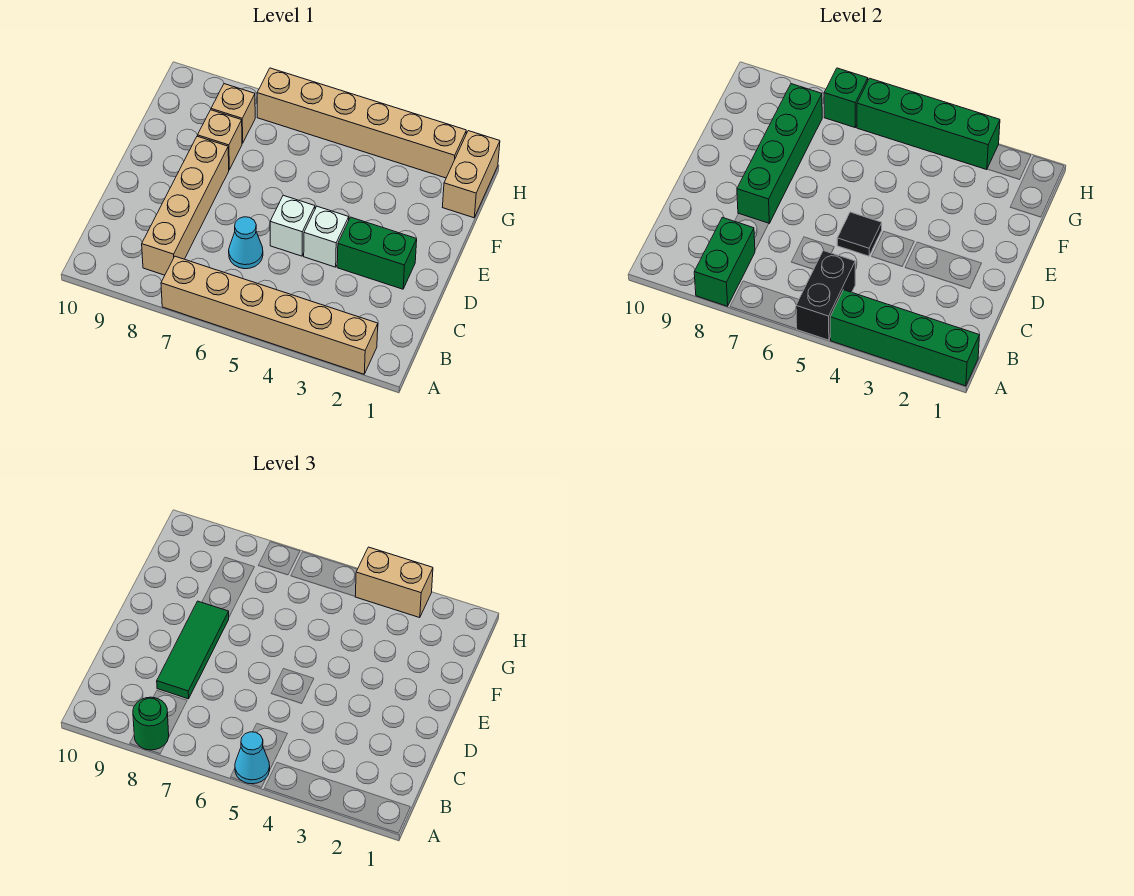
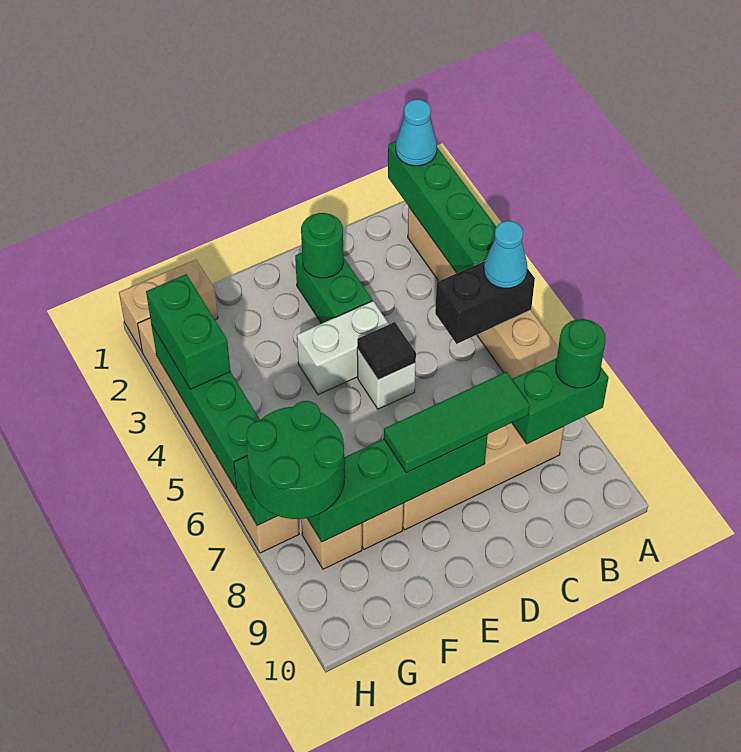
cyan cone C6 level 1 -> cyan cone A1 level 3
none -> green round brick D2 level 2
white brick D4 level 1 -> white brick D4:E4 level 1
none -> green round brick G7:H8 level 3
tan brick H3:H4 level 3 -> green brick H3:H4 level 3

